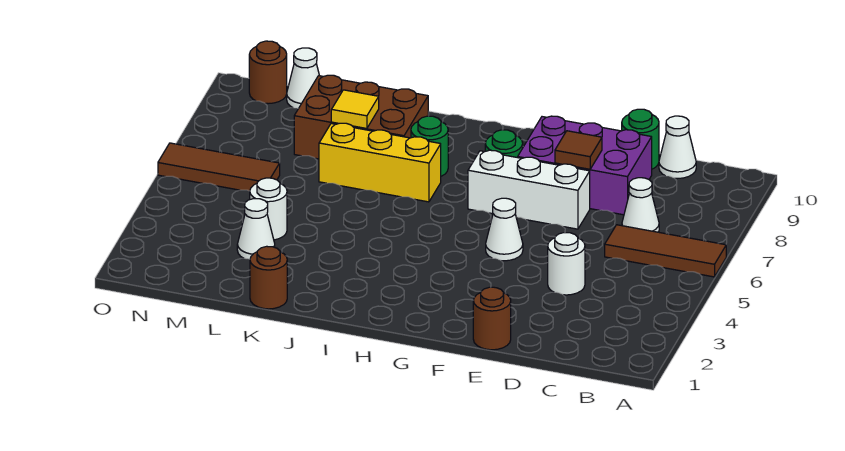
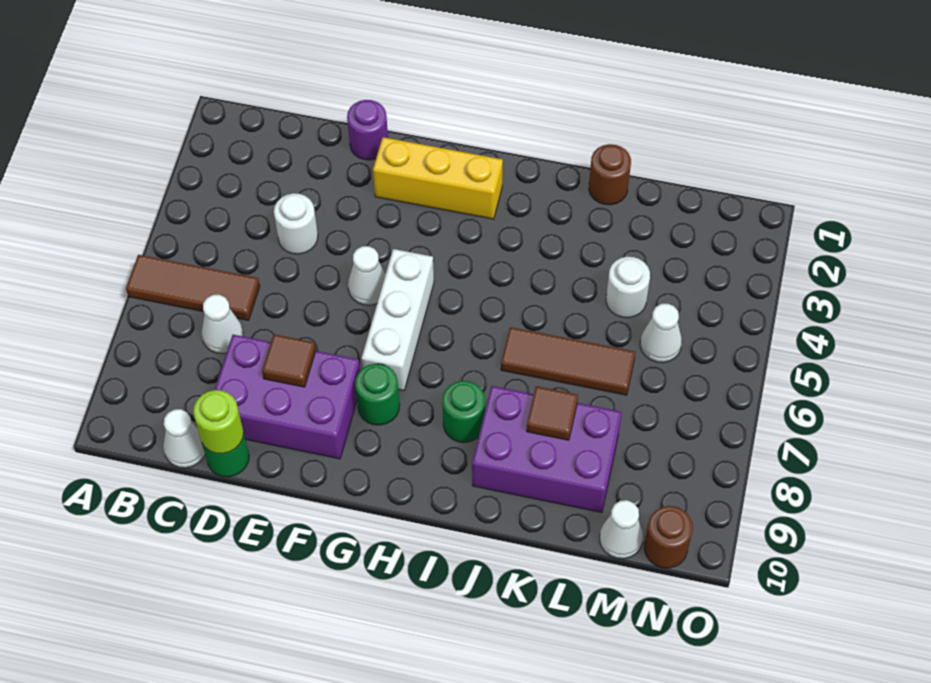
none -> lime round brick D10 level 2
brown round brick E1 level 1 -> purple round brick E1 level 1
white brick E7:G7 level 1 -> white brick G5:G7 level 1
yellow brick I7:K7 level 1 -> yellow brick F2:H2 level 1
brown brick J8:L9 level 1 -> purple brick J8:L9 level 1
yellow tile K8 level 2 -> brown tile K8 level 2
white cone L3 level 1 -> white cone M5 level 1
brown tile M6:O6 level 1 -> brown tile J6:L6 level 1

